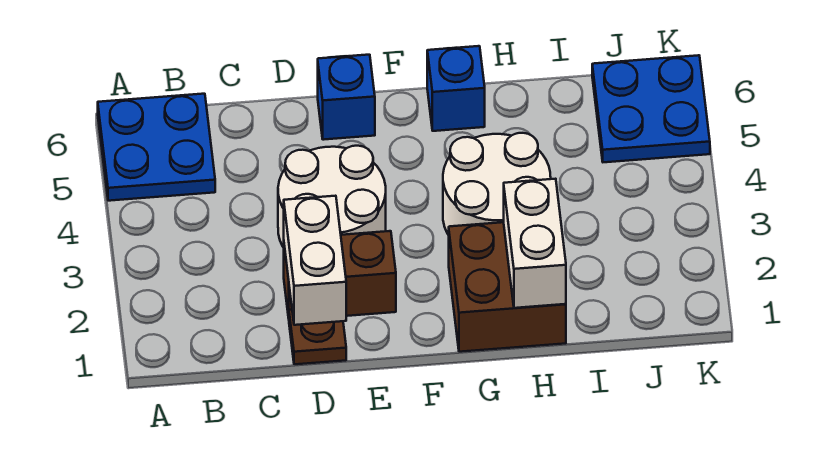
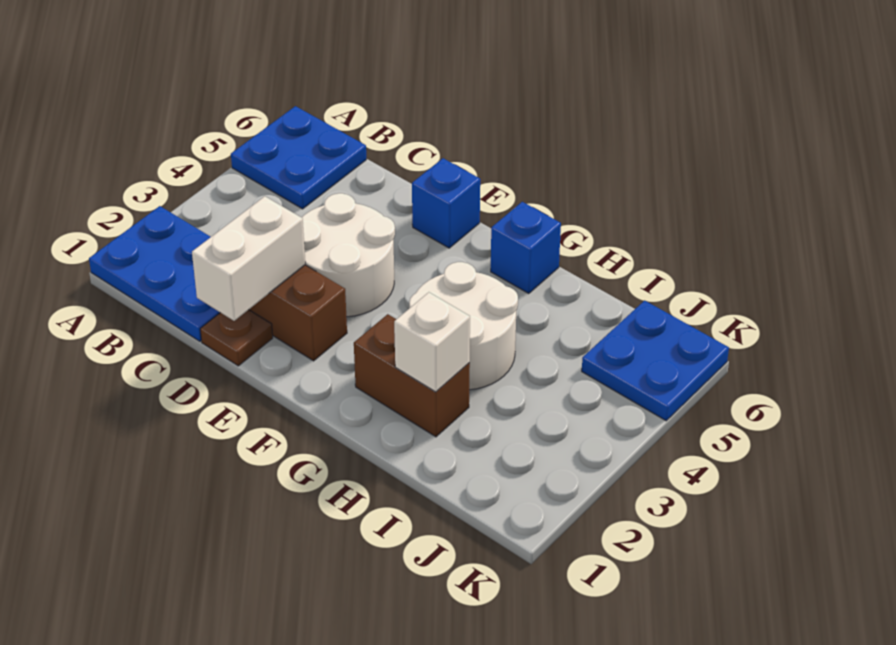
none -> blue plate A1:C2 level 1
brown brick G1:H2 level 1 -> brown brick G2:H2 level 1
white brick H1:H2 level 2 -> white brick H2 level 2

